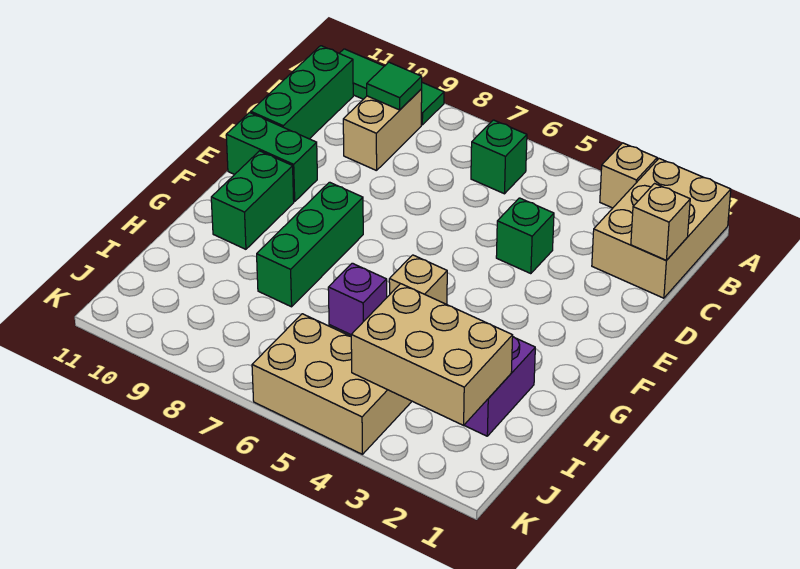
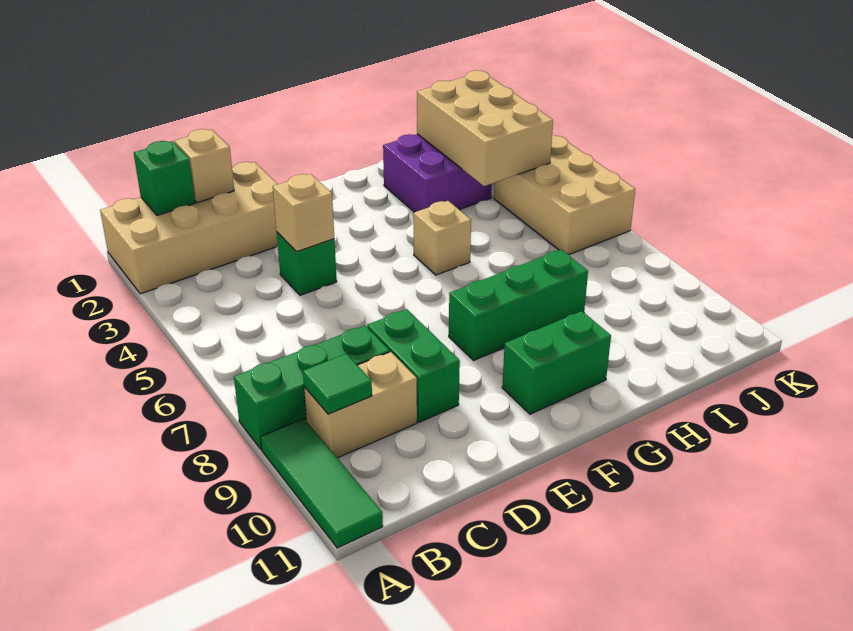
tan brick A1:C2 level 1 -> tan brick A1:D2 level 1
tan brick A3 level 1 -> tan brick D4 level 2
green brick B6 level 1 -> green brick B1 level 2
green brick B11:D11 level 1 -> green brick A8:C8 level 1
green brick E10:E11 level 1 -> green brick D8:D9 level 1
purple brick H6 level 1 -> none

